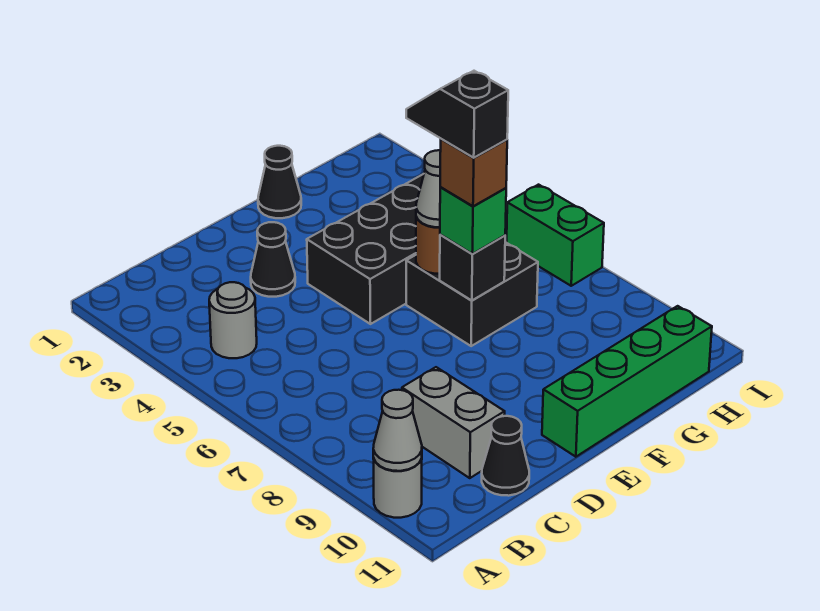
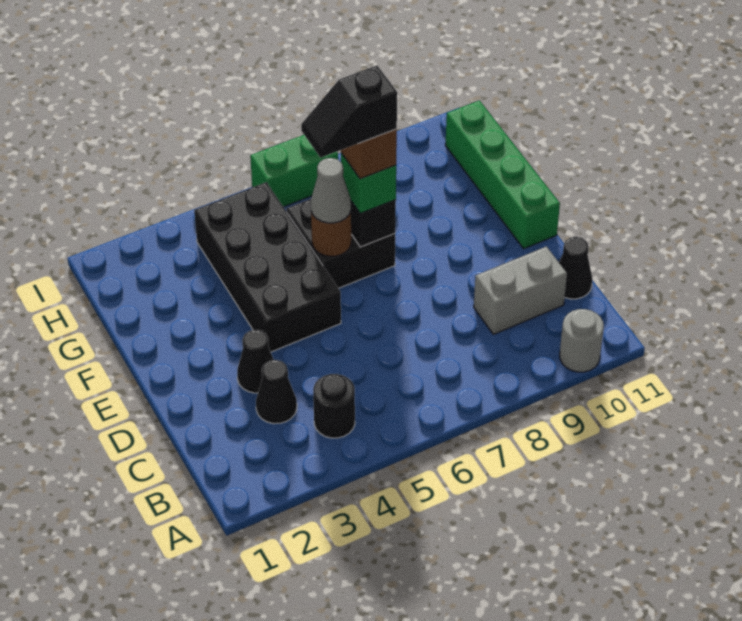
grey cone A10 level 2 -> none
grey round brick B4 level 1 -> black round brick B4 level 1
black cone F1 level 1 -> black cone C3 level 1

